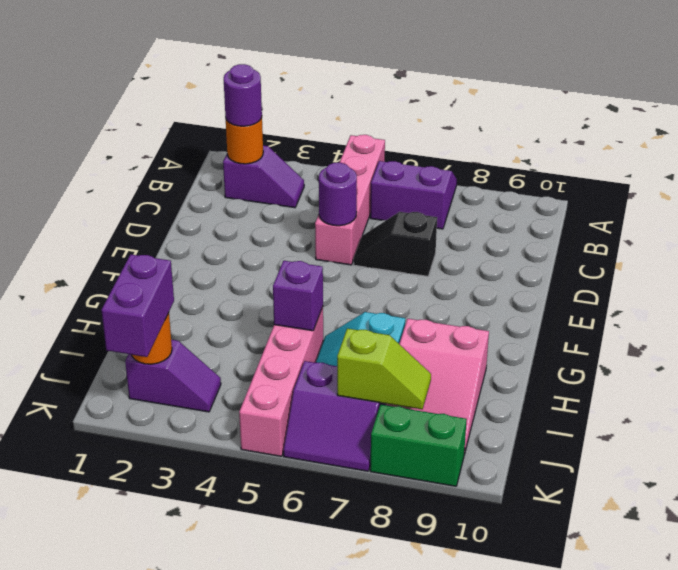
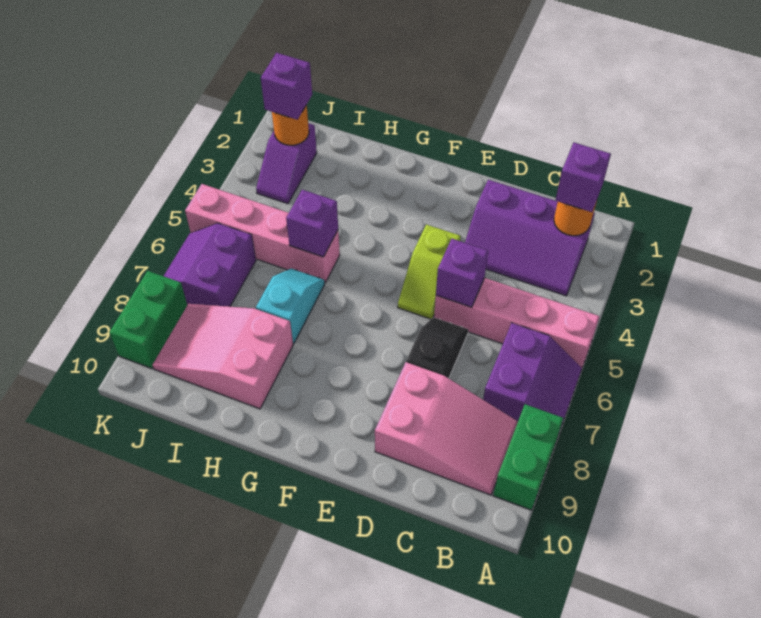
none -> green brick A8:A9 level 1
purple slope B2:B3 level 1 top 2 -> purple slope B2:D3 level 1 top 2
purple round brick B2 level 3 -> purple brick B2 level 3
none -> pink slope B8:D9 level 1 top D
purple round brick D5 level 2 -> purple brick D5 level 2
purple brick J2:K2 level 3 -> purple brick J2 level 3
lime slope J7:J8 level 2 top 7 -> lime slope E4:E5 level 1 top 4

